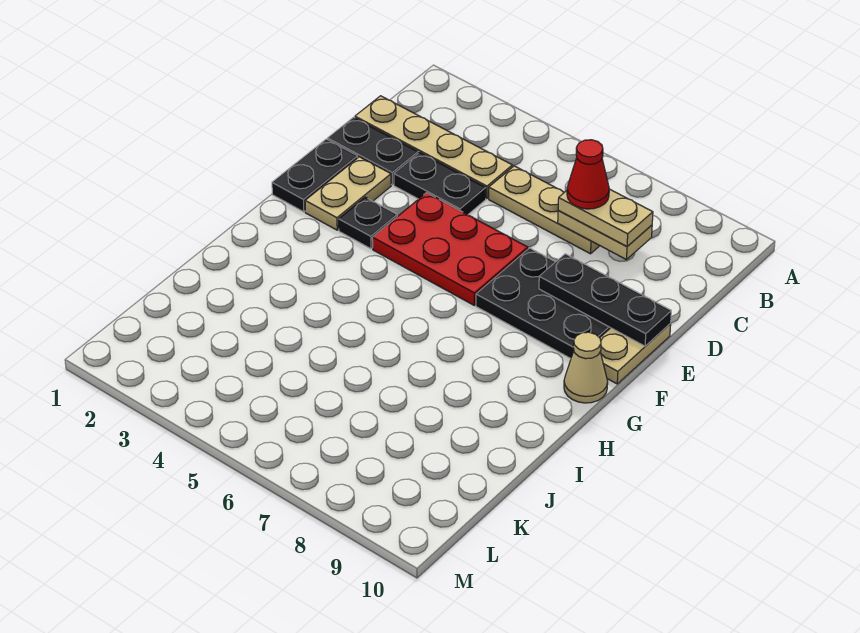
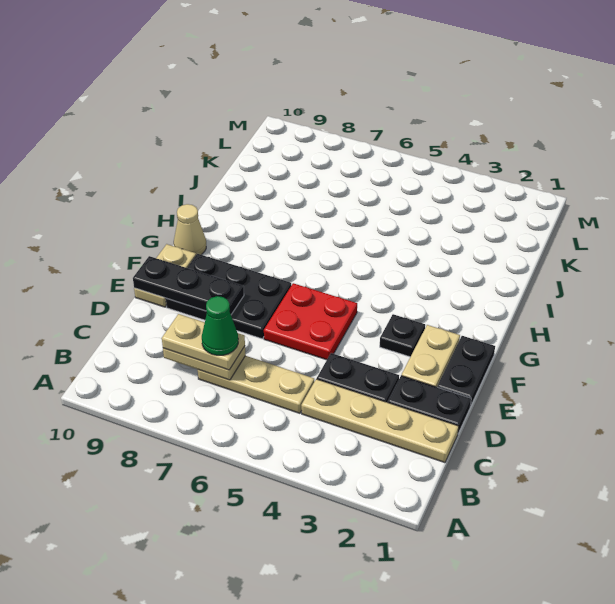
red cone C7 level 4 -> green cone C7 level 4
red plate E4:F6 level 1 -> red plate E5:F6 level 1

